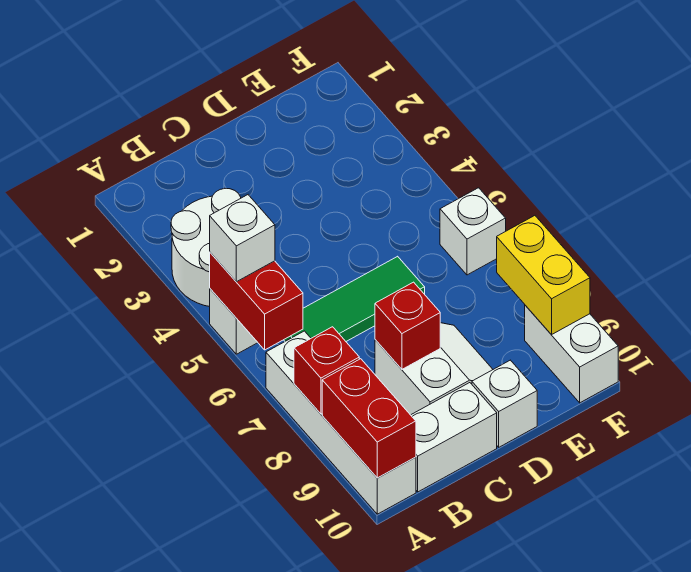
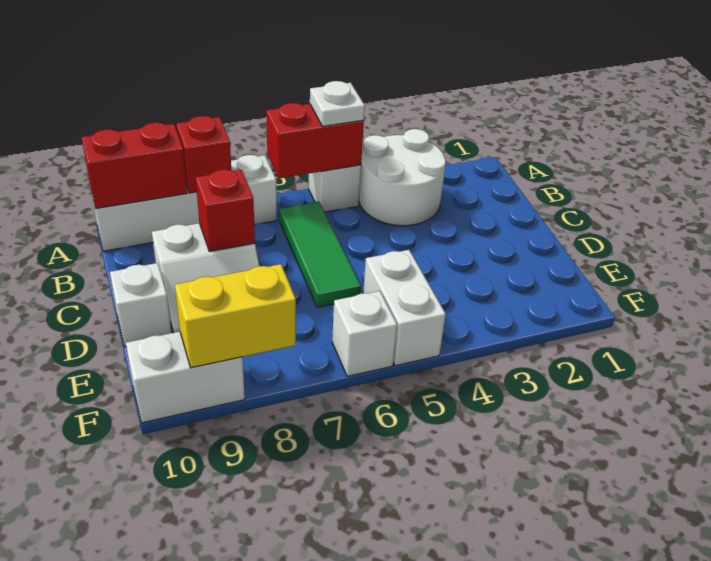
white brick A5 level 3 -> white plate A5 level 3
white brick B10:C10 level 1 -> white brick E5:F5 level 1

